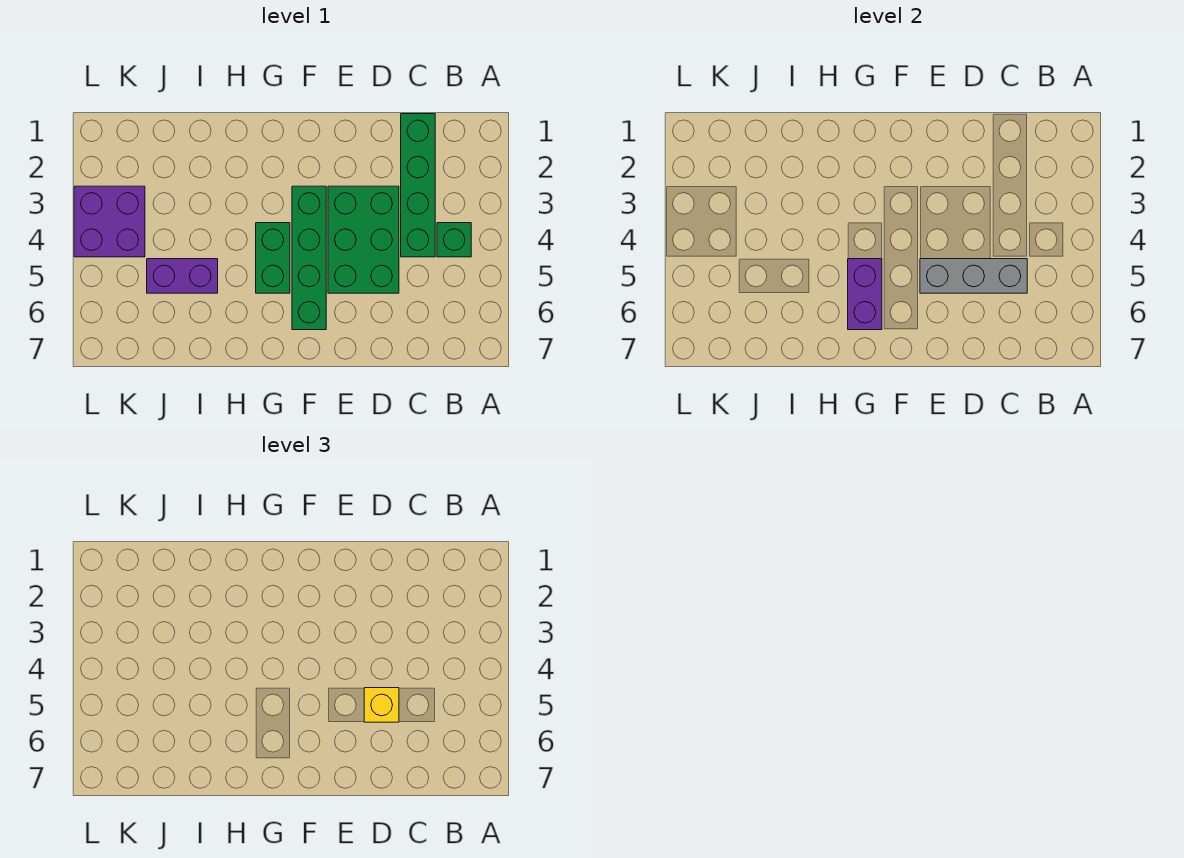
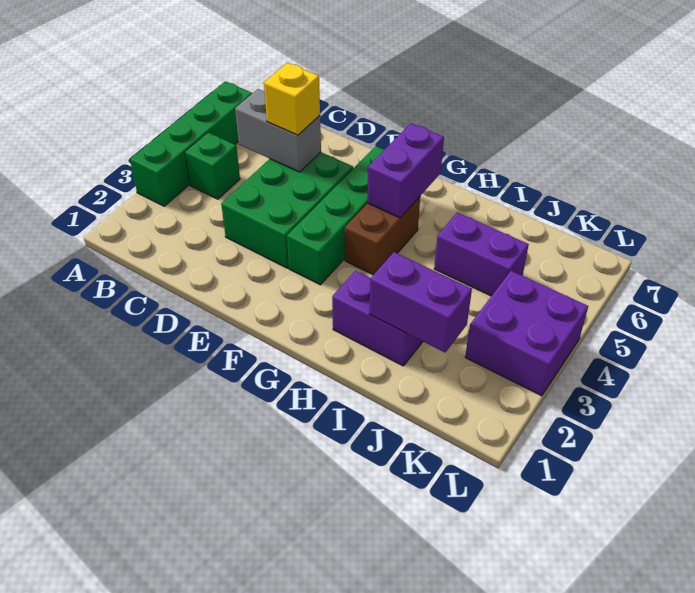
green brick C1:C4 level 1 -> green brick A3:A6 level 1
grey brick C5:E5 level 2 -> grey brick C5:D5 level 2
green brick G4:G5 level 1 -> brown brick G4:G5 level 1
none -> purple brick H2:I2 level 1
none -> purple brick I2:J2 level 2

